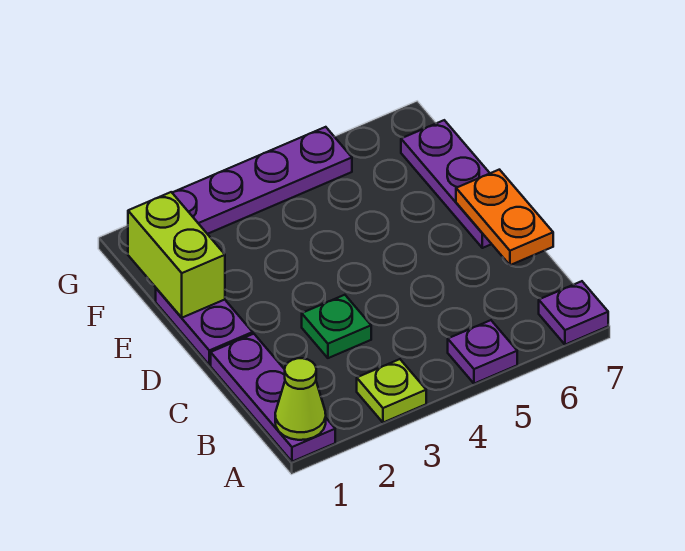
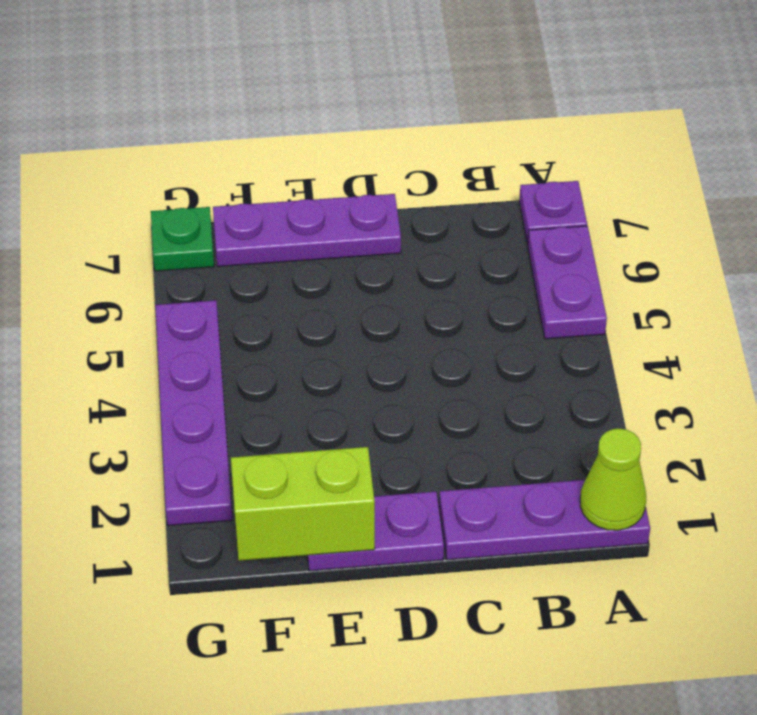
lime plate A3 level 1 -> none
purple plate A5 level 1 -> purple plate A5:A6 level 1
green plate C3 level 1 -> green plate G7 level 1
orange plate C7:D7 level 2 -> none

